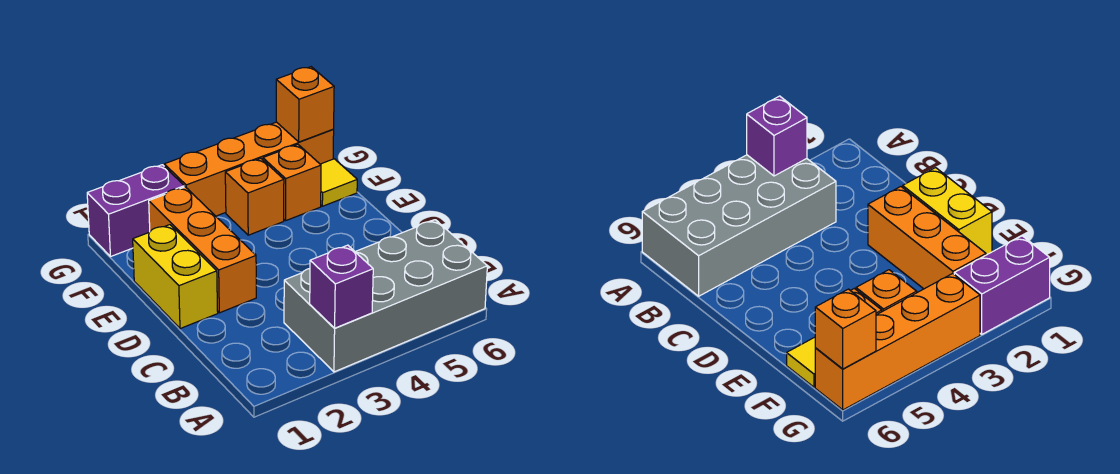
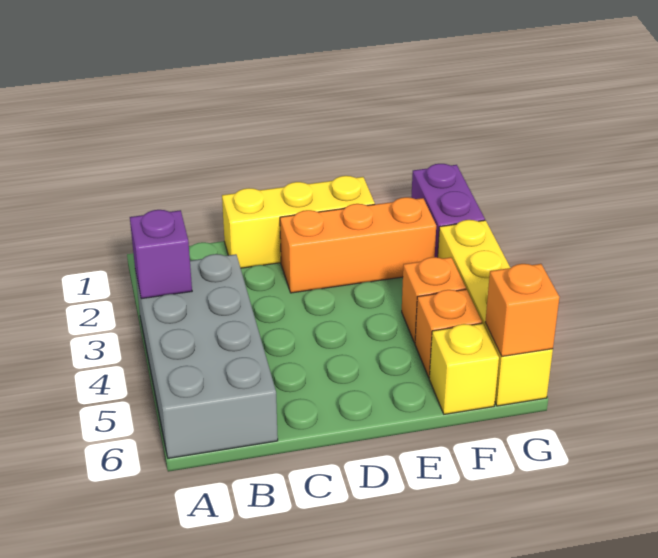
yellow brick D1:E1 level 1 -> yellow brick C1:E1 level 1
yellow tile F6 level 1 -> yellow brick F6 level 1
orange brick G3:G6 level 1 -> yellow brick G3:G6 level 1

